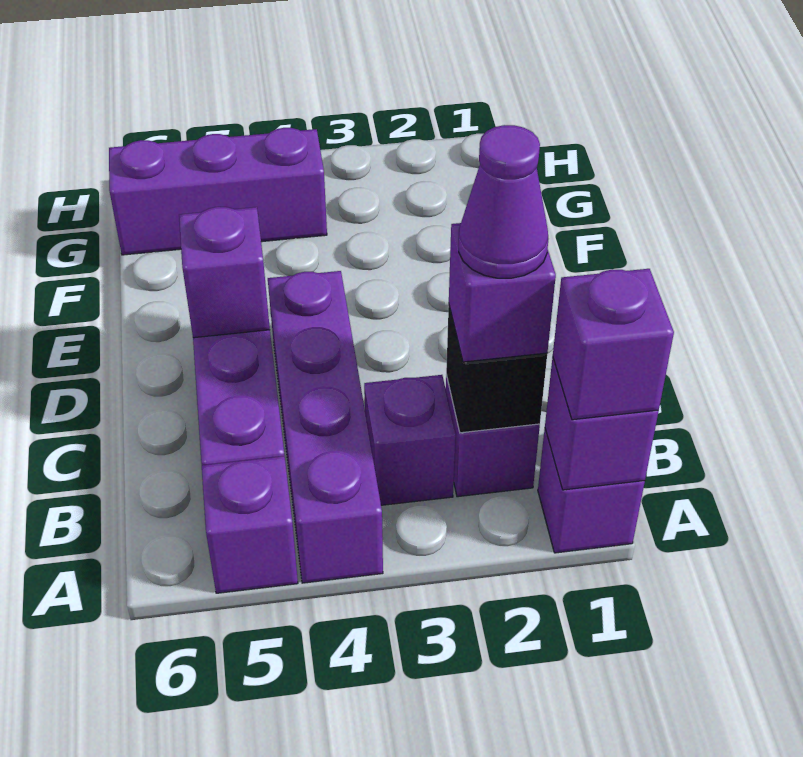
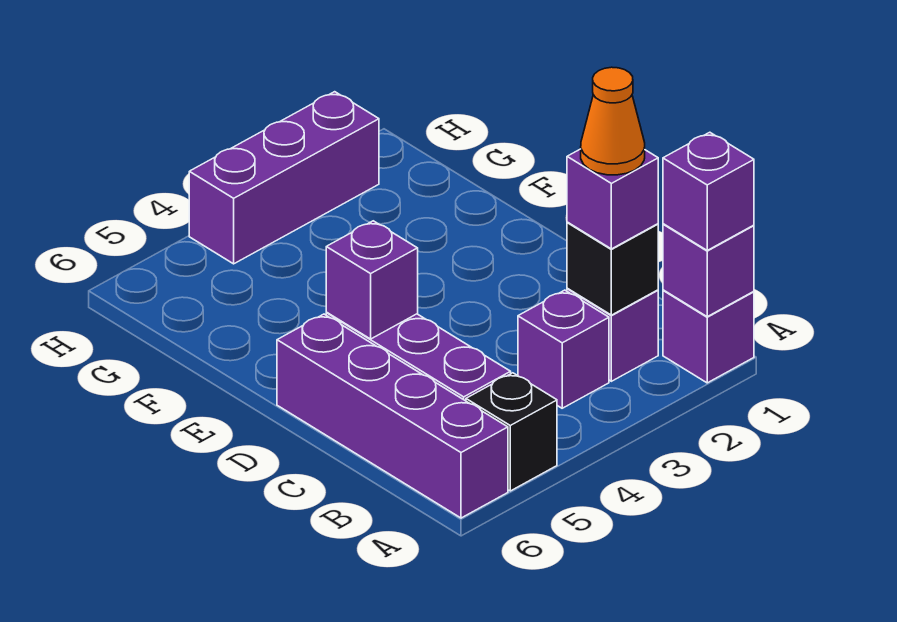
purple brick A4:D4 level 1 -> purple brick A6:D6 level 1
purple brick A5 level 1 -> black brick A5 level 1
purple cone B2 level 4 -> orange cone B2 level 4
purple brick G4:G6 level 1 -> purple brick H2:H4 level 1

